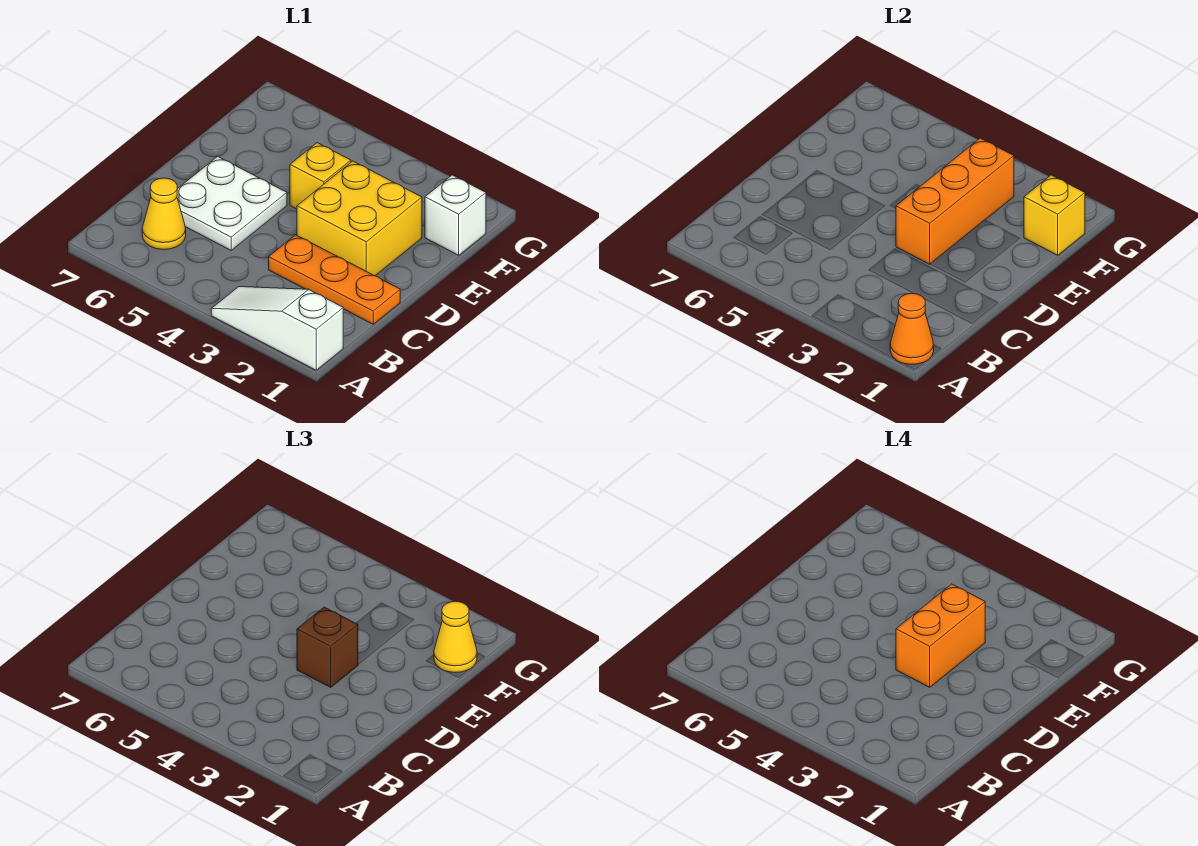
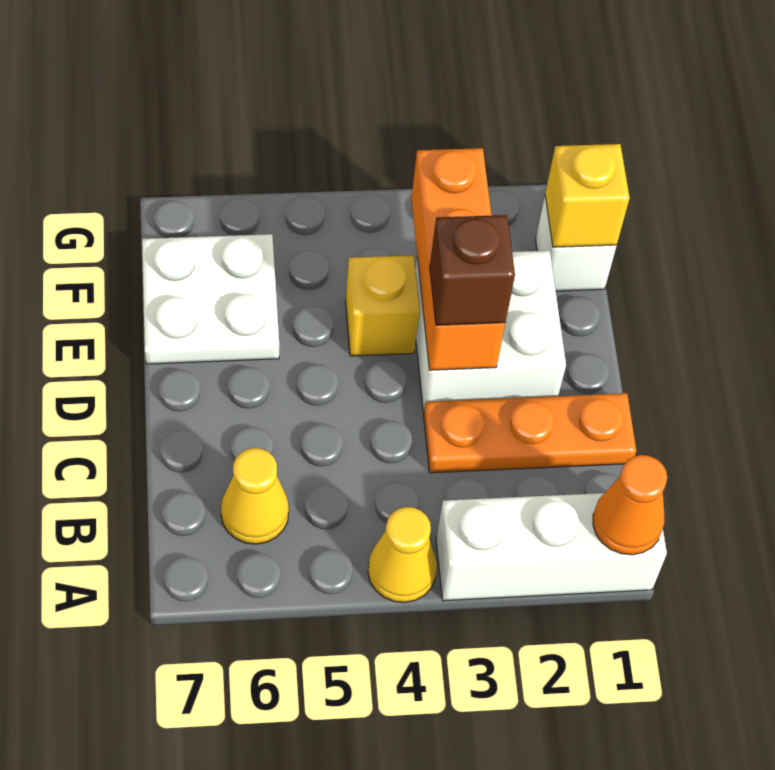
white slope A1:A3 level 1 top 1 -> white brick A1:A3 level 1
white plate C5:D6 level 1 -> white plate E6:F7 level 1
yellow brick D2:E3 level 1 -> white brick D2:E3 level 1
orange brick D3:E3 level 4 -> none
yellow cone F1 level 3 -> yellow cone A4 level 1

